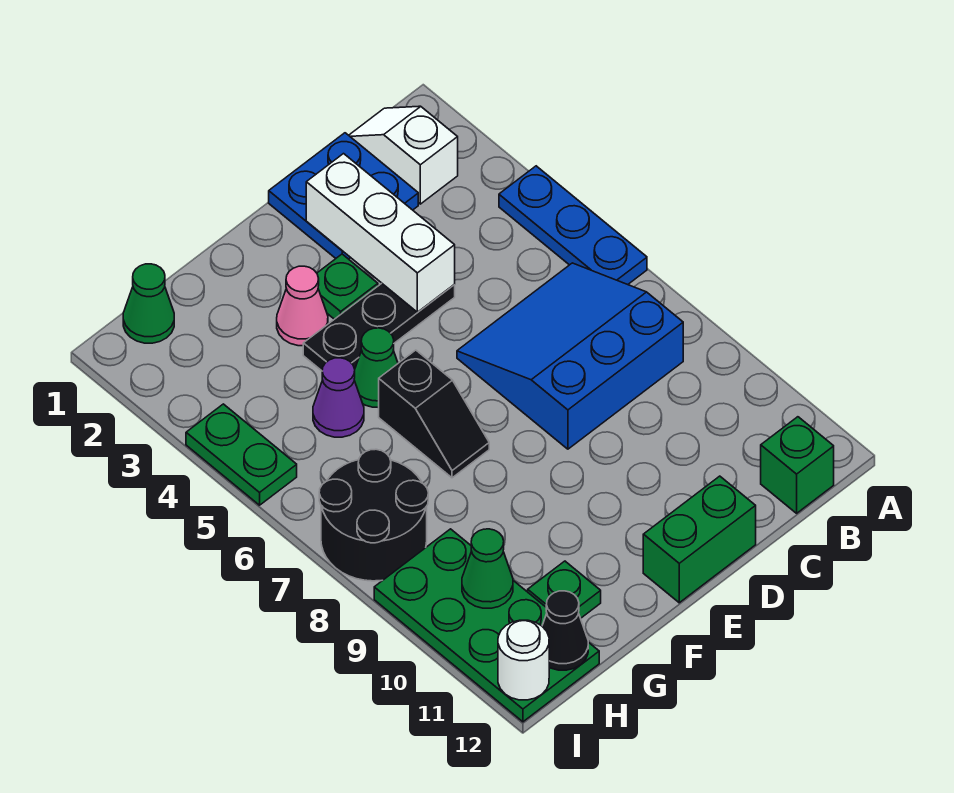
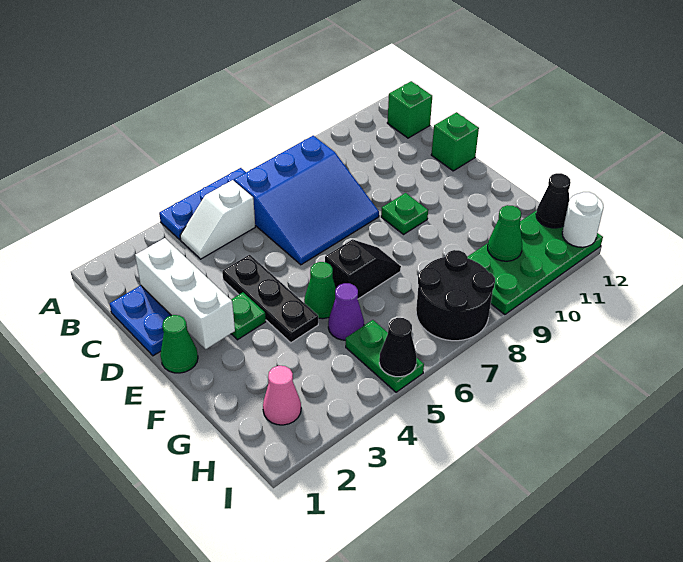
white slope B1:B2 level 1 top 2 -> white slope B4:B5 level 1 top 5
blue slope B6:D8 level 1 top 8 -> blue slope B6:D8 level 1 top B
white brick D2:D4 level 2 -> white brick C2:E2 level 2
green brick D12:E12 level 1 -> green brick D12 level 1
pink cone F3 level 1 -> pink cone H2 level 1
green plate G11 level 1 -> green plate E9 level 1
green cone H1 level 1 -> green cone E1 level 1
green plate I4:I5 level 1 -> green plate H5:I5 level 1
none -> black cone I5 level 2

